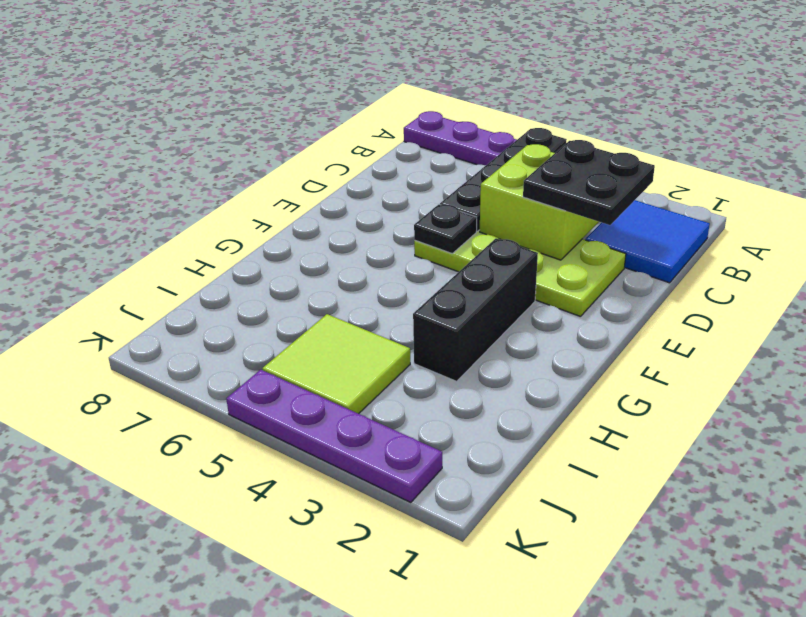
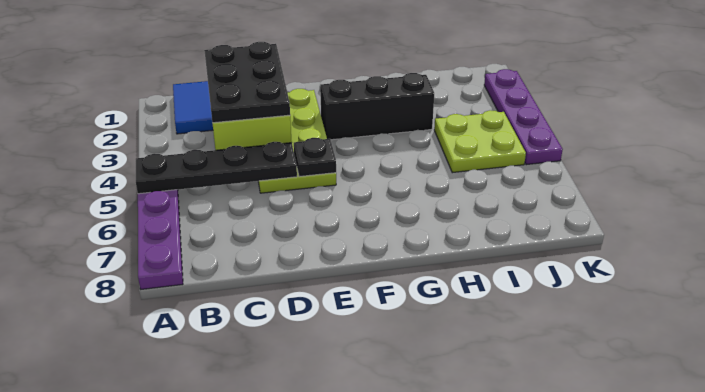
black plate C2:D3 level 3 -> black plate C2:D4 level 3
lime tile I4:J5 level 1 -> lime plate I4:J5 level 1

